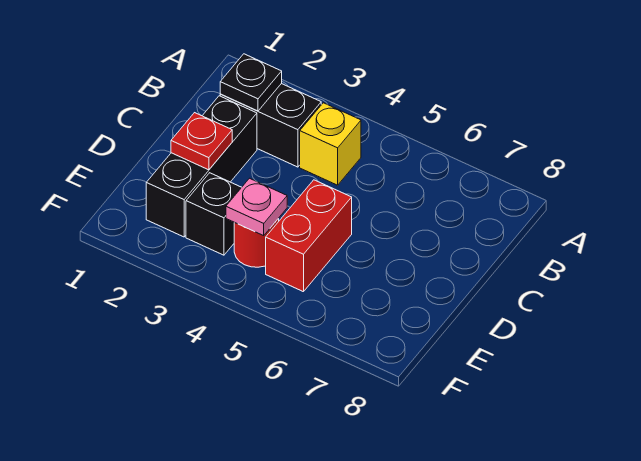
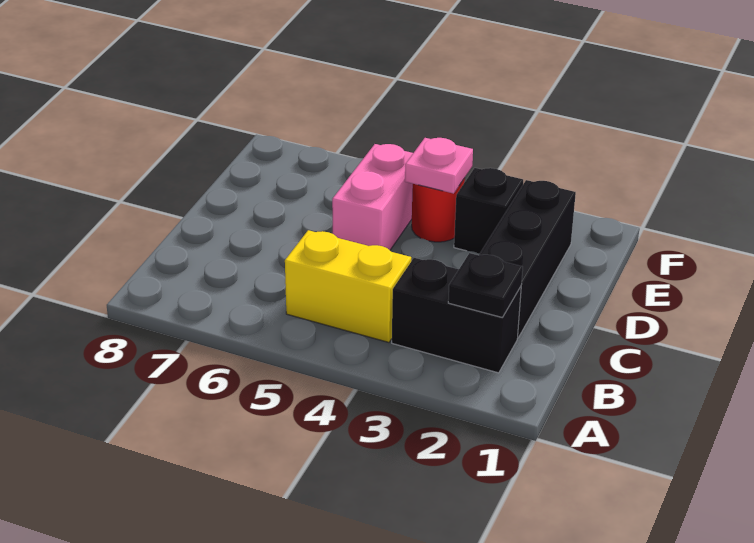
yellow brick B4 level 1 -> yellow brick B4:B5 level 1
red plate D2 level 2 -> none
red brick D5:E5 level 1 -> pink brick D5:E5 level 1

